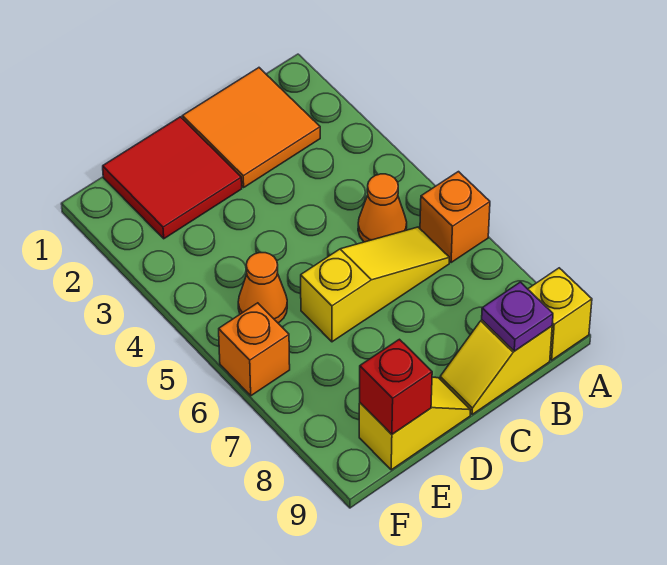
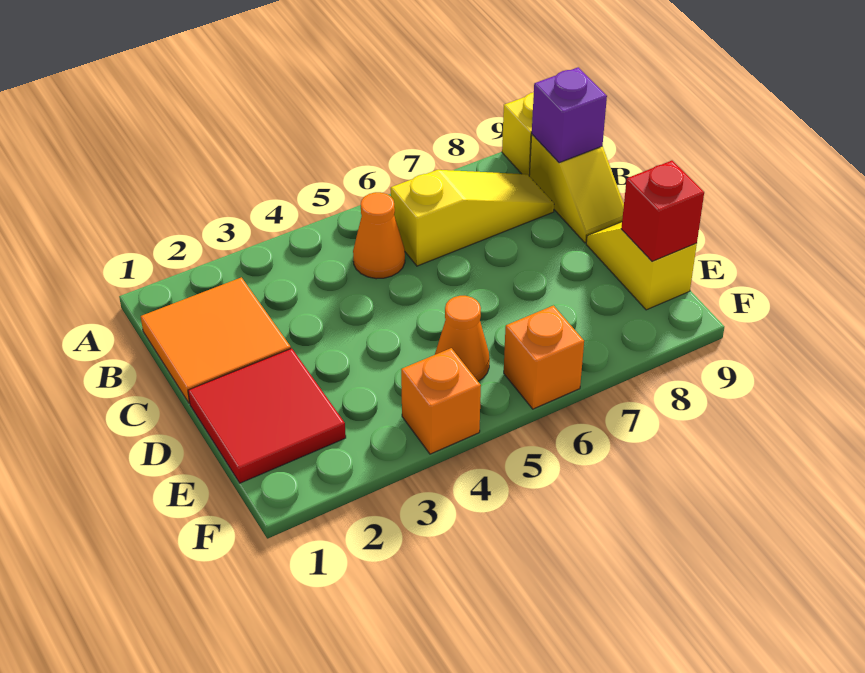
orange brick A6 level 1 -> orange brick F4 level 1
yellow slope B6:D6 level 1 top D -> yellow slope B6:B8 level 1 top 6
purple plate B9 level 2 -> purple brick B9 level 2

